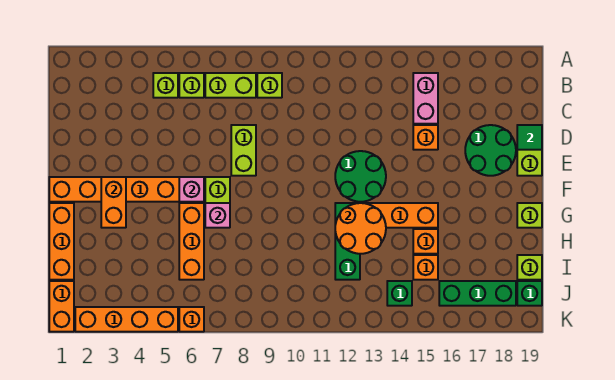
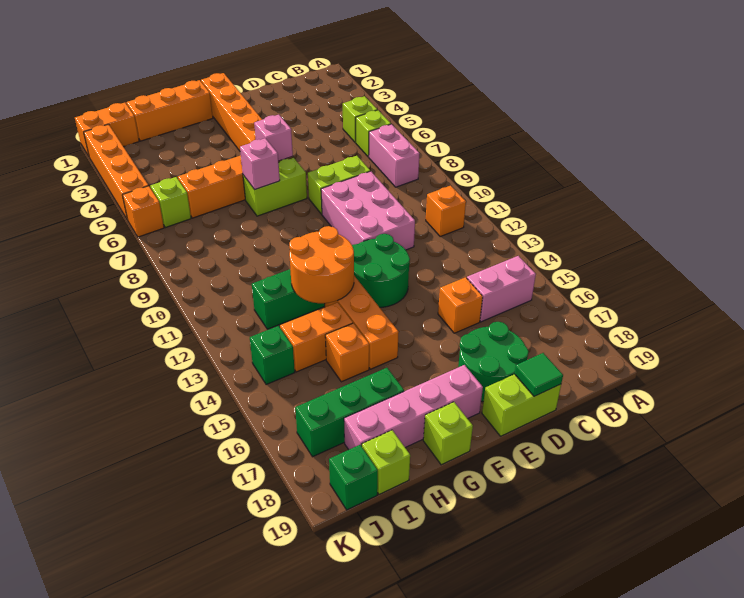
lime brick B7:B8 level 1 -> pink brick B7:B8 level 1
lime brick B9 level 1 -> lime brick J6 level 1
none -> pink brick D9:E11 level 1
orange brick F3:G3 level 2 -> orange brick H14:I14 level 1
none -> pink brick F18:I18 level 1
orange brick I15 level 1 -> orange brick B11 level 1
green brick J16:J18 level 1 -> green brick H17:J17 level 1

